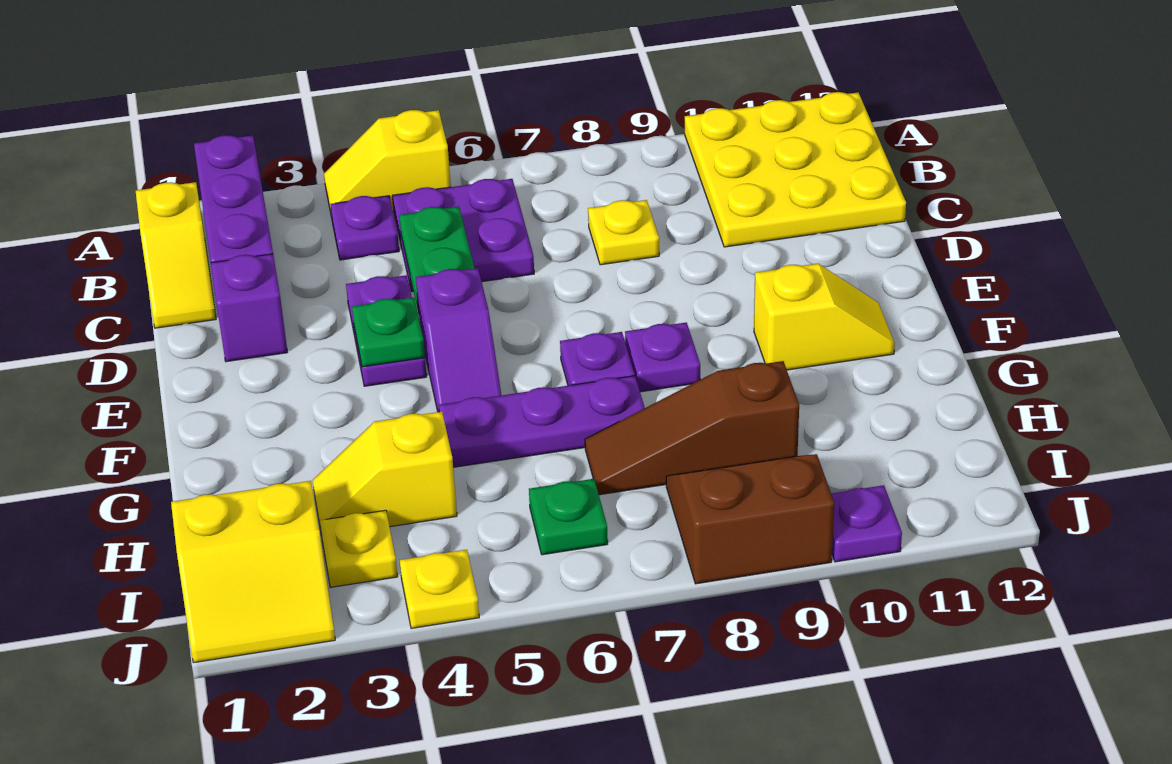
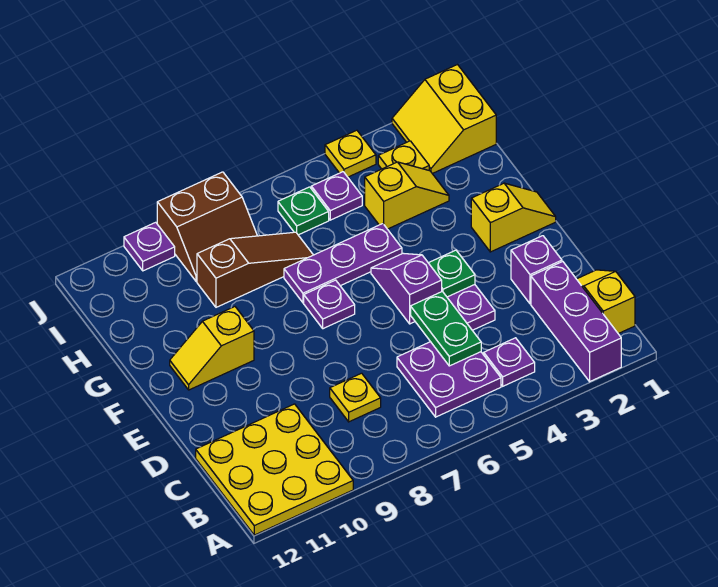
yellow slope A4:A5 level 1 top 5 -> yellow slope F1:F2 level 1 top 2
purple plate F8 level 1 -> purple plate I5 level 1
yellow slope I1:J2 level 1 top I -> yellow slope I1:J2 level 1 top 1

